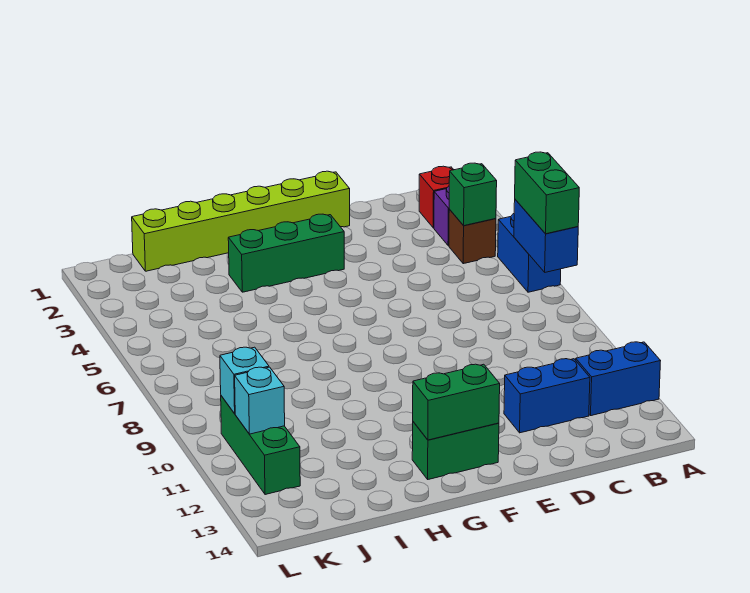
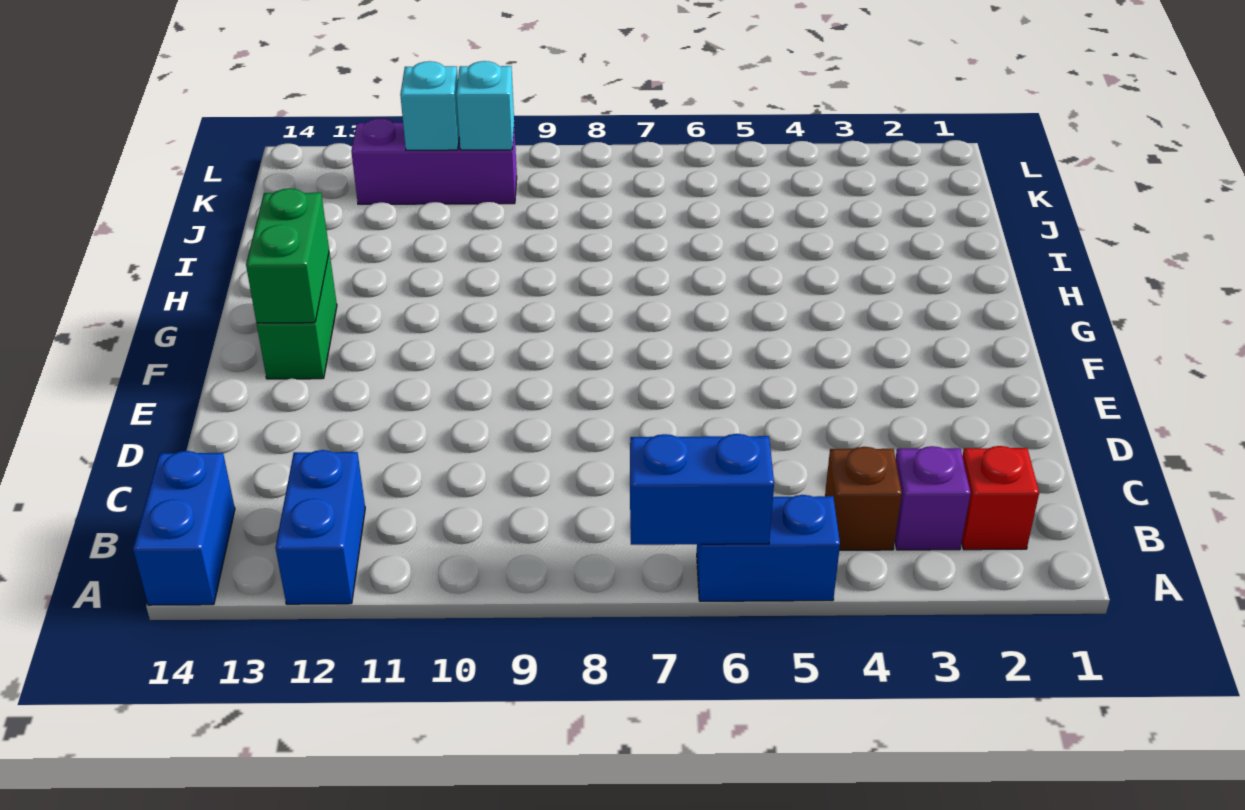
green brick A6:A7 level 3 -> none
green brick B4 level 2 -> none
blue brick C12:D12 level 1 -> blue brick A14:B14 level 1
lime brick E1:J1 level 1 -> none
green brick F3:H3 level 1 -> none
green brick K10:K12 level 1 -> purple brick K10:K12 level 1

